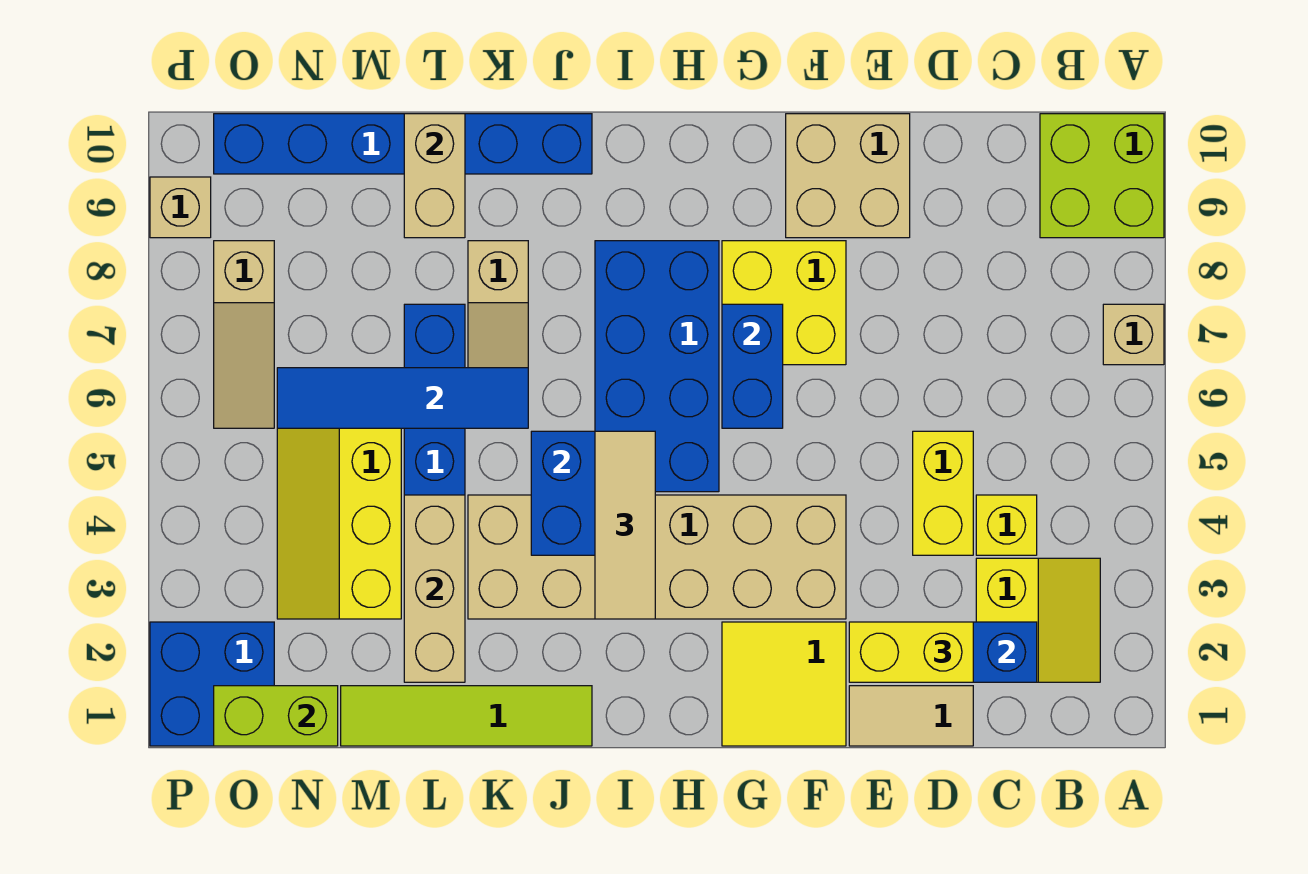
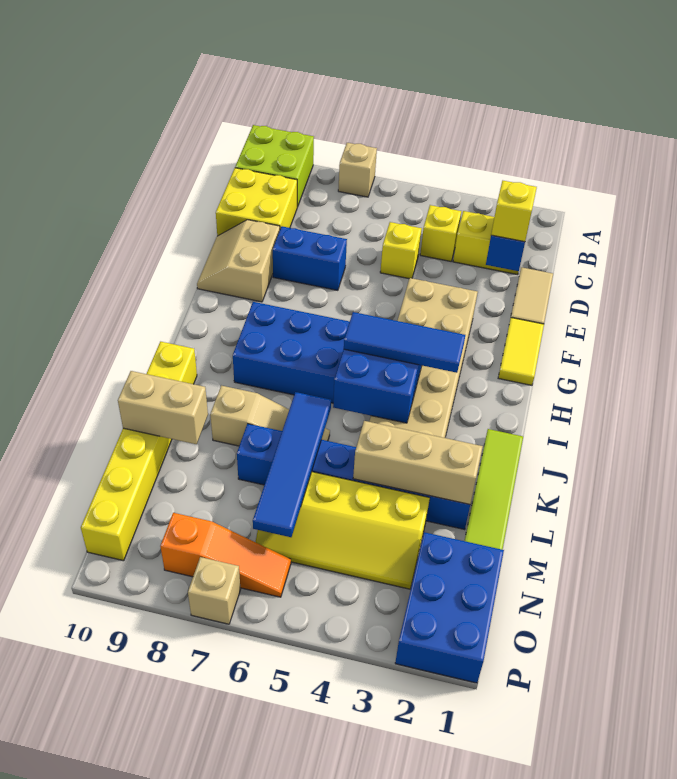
yellow brick D2:E2 level 3 -> yellow brick D2 level 3
yellow brick D4:D5 level 1 -> yellow brick D5 level 1
tan brick E9:F10 level 1 -> tan slope E9:F10 level 1 top 9
yellow tile F1:G2 level 1 -> yellow tile F1:G1 level 1
yellow brick F7:G8 level 1 -> yellow brick C9:D10 level 1
blue brick G6:G7 level 2 -> blue brick E7:E8 level 1
tan tile I3:I5 level 3 -> blue tile I3:I5 level 3
blue brick J10:O10 level 1 -> yellow brick J10:O10 level 1
lime brick N1:O1 level 2 -> none
blue brick O1:P2 level 1 -> blue brick N1:P2 level 1
tan slope O6:O8 level 1 top 8 -> orange slope O6:O8 level 1 top 8
tan brick P9 level 1 -> tan brick P7 level 1

